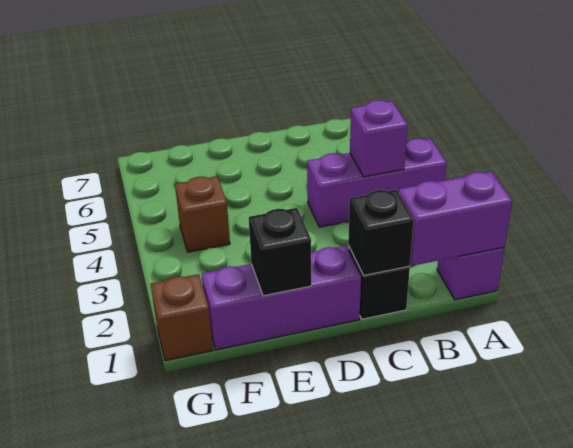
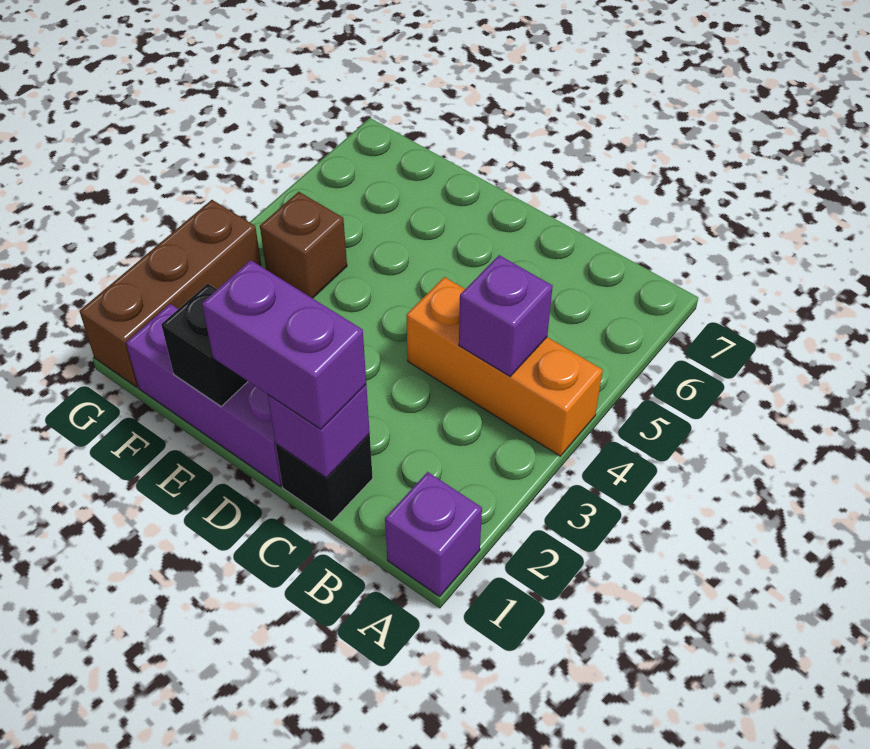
purple brick A1:B1 level 2 -> purple brick C1:D1 level 3
purple brick A4:C4 level 1 -> orange brick A4:C4 level 1
black brick C1 level 2 -> purple brick C1 level 2
brown brick G1 level 1 -> brown brick G1:G3 level 1

